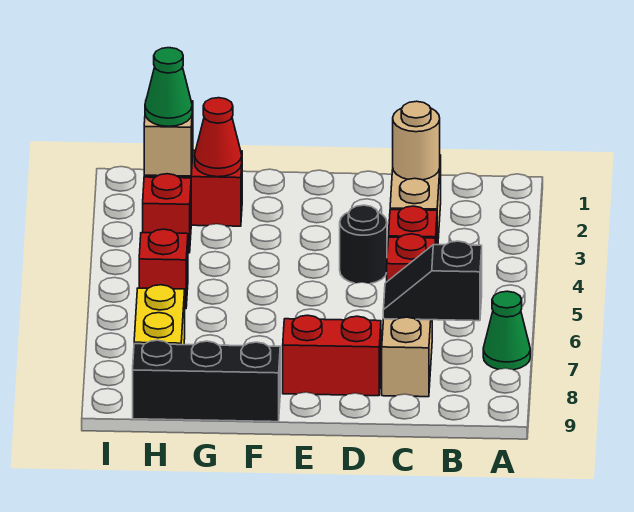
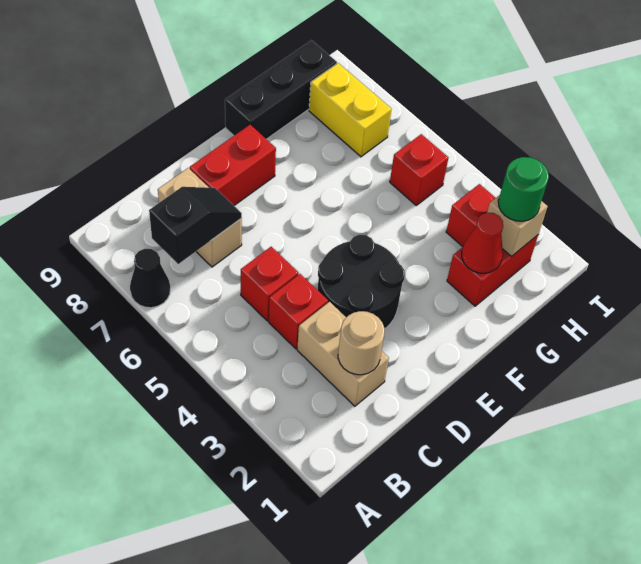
green cone A7 level 1 -> black cone A7 level 1
black round brick D4 level 1 -> black round brick D3:E4 level 1
green cone H2 level 3 -> green round brick H2 level 3

